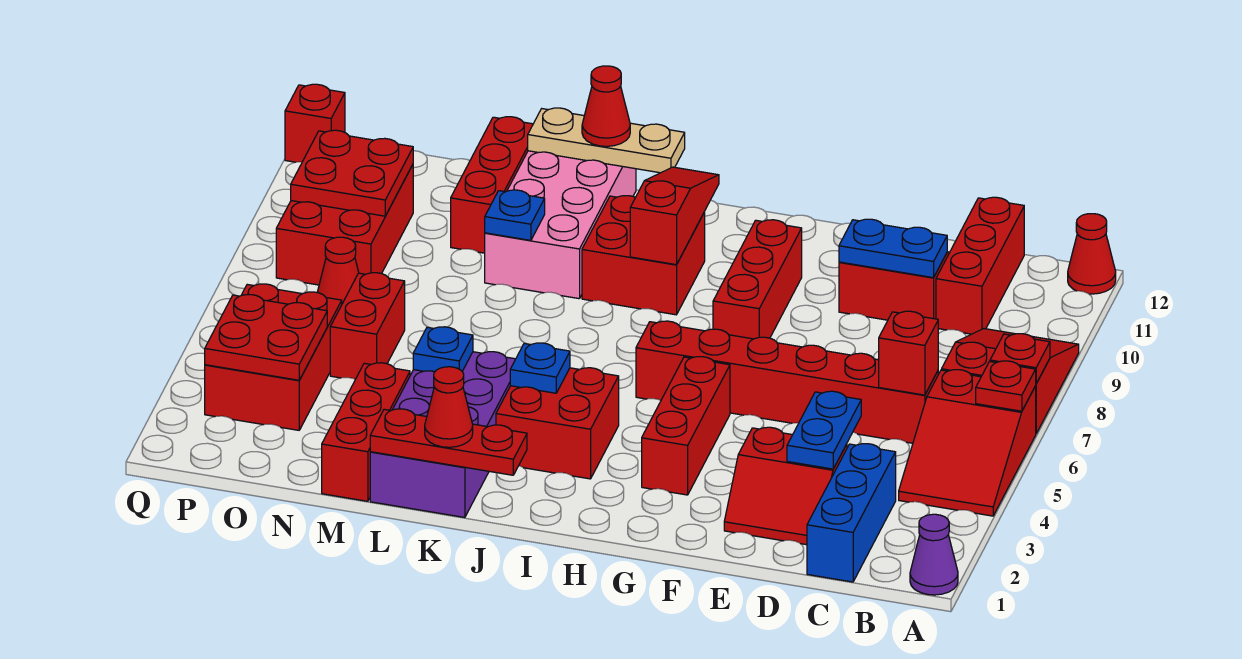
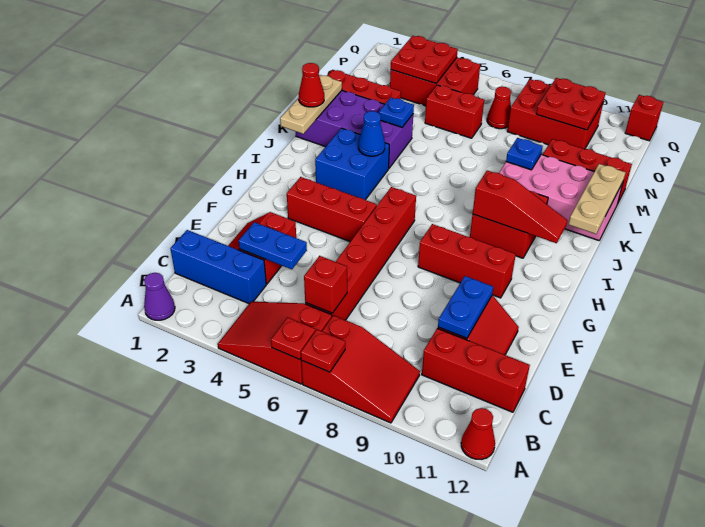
red brick I3:J4 level 1 -> blue brick I3:J4 level 1
red plate J1:L1 level 2 -> tan plate J1:L1 level 2
blue plate J4 level 2 -> blue cone J4 level 2
red cone K12 level 3 -> none

